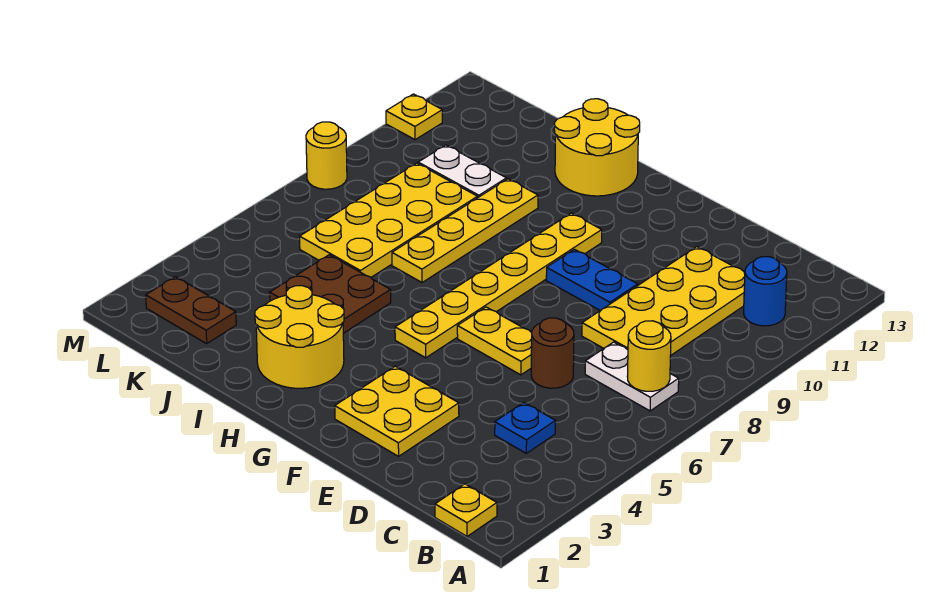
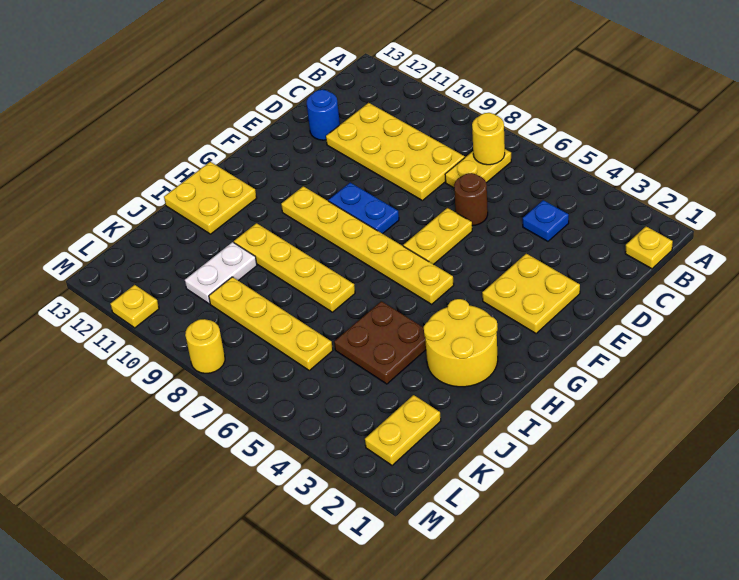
white plate B7:C7 level 1 -> yellow plate B7:C7 level 1
blue round brick B11 level 1 -> blue round brick D12 level 1
blue plate E9:F9 level 1 -> blue plate F8:F9 level 1
yellow round brick H12:I13 level 1 -> yellow plate H12:I13 level 1
yellow plate J6:K9 level 1 -> yellow plate K6:K9 level 1
brown plate K2:L2 level 1 -> yellow plate K2:L2 level 1

